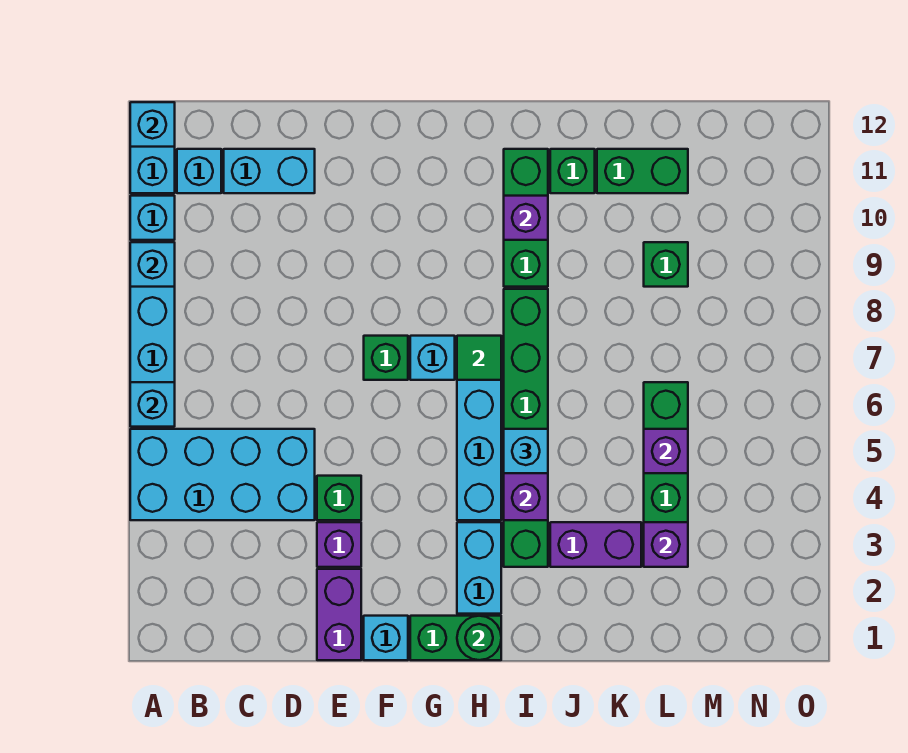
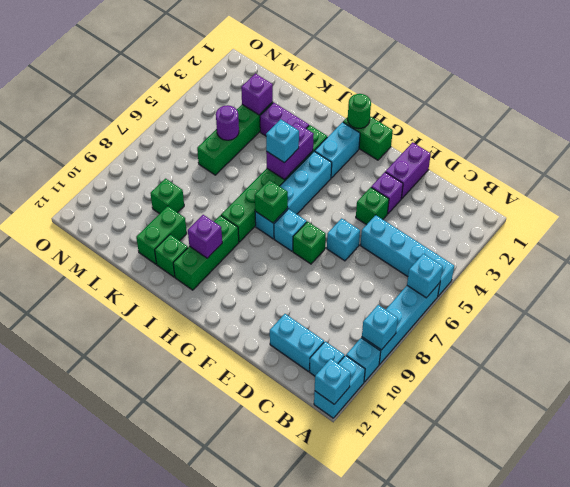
cyan brick A4:D5 level 1 -> cyan brick A5:D5 level 1
cyan brick F1 level 1 -> cyan brick E6 level 1
green tile H7 level 2 -> green brick H7 level 2
green brick K11:L11 level 1 -> green brick K10:K11 level 1
purple brick L5 level 2 -> purple round brick L5 level 2

